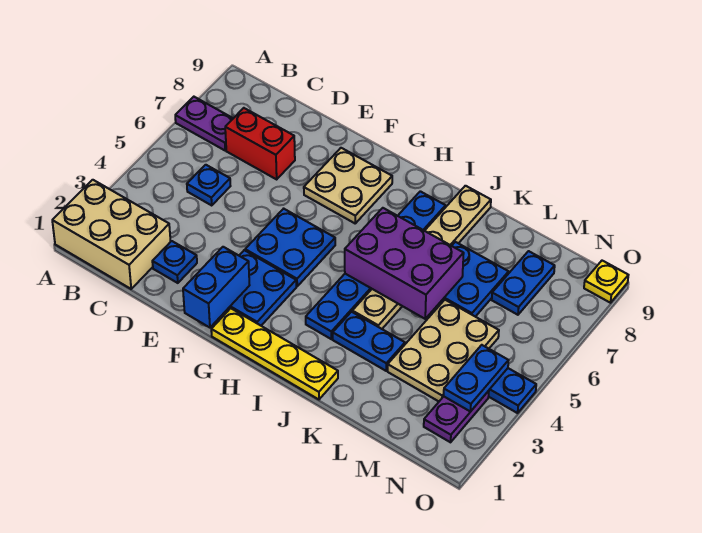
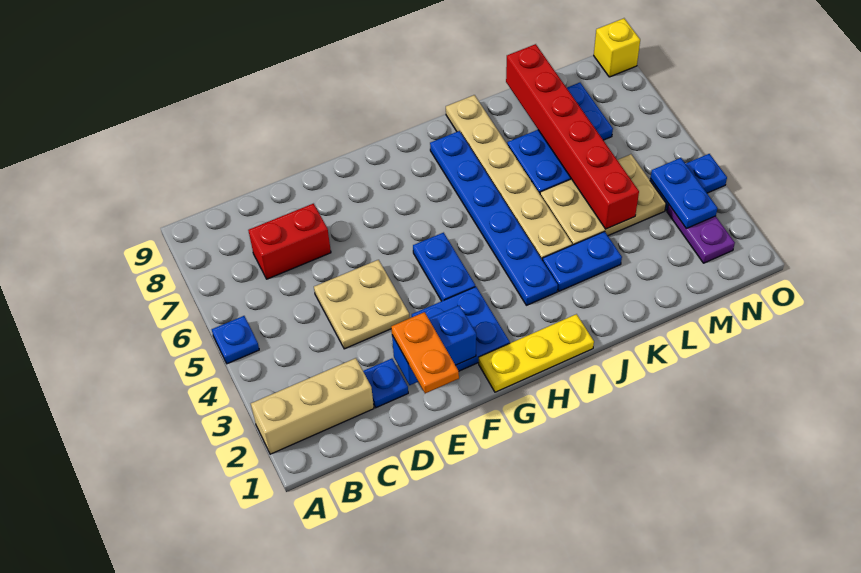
tan brick A1:C2 level 1 -> tan brick A2:C2 level 1
purple plate A7:B7 level 1 -> none
blue plate C5 level 1 -> blue plate A5 level 1
none -> orange plate E1:E2 level 3
blue brick F1:F2 level 2 -> blue brick E2:F2 level 2
blue plate F4:G5 level 1 -> blue plate G4:G5 level 1
tan plate F7:G8 level 1 -> tan plate D4:E5 level 1
yellow plate G1:J1 level 1 -> yellow plate G1:I1 level 1
purple brick I5:K6 level 2 -> none
tan plate L3:M5 level 1 -> tan plate K4:M5 level 1
none -> red brick L4:L9 level 2
yellow plate O9 level 1 -> yellow brick O9 level 1

